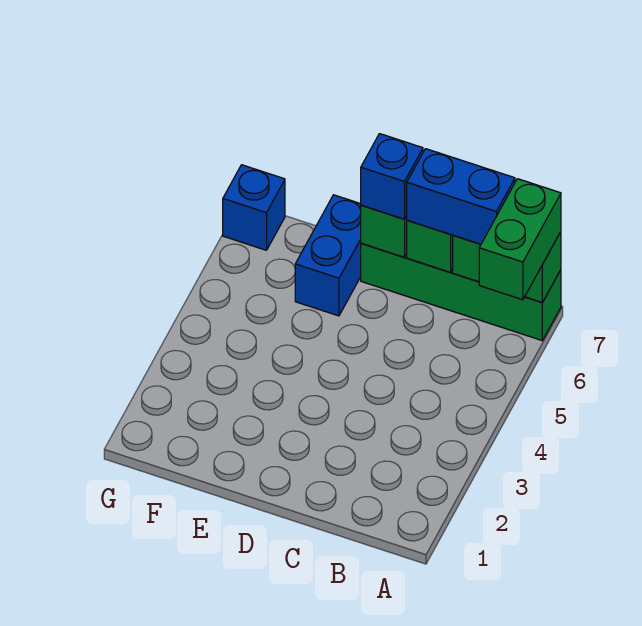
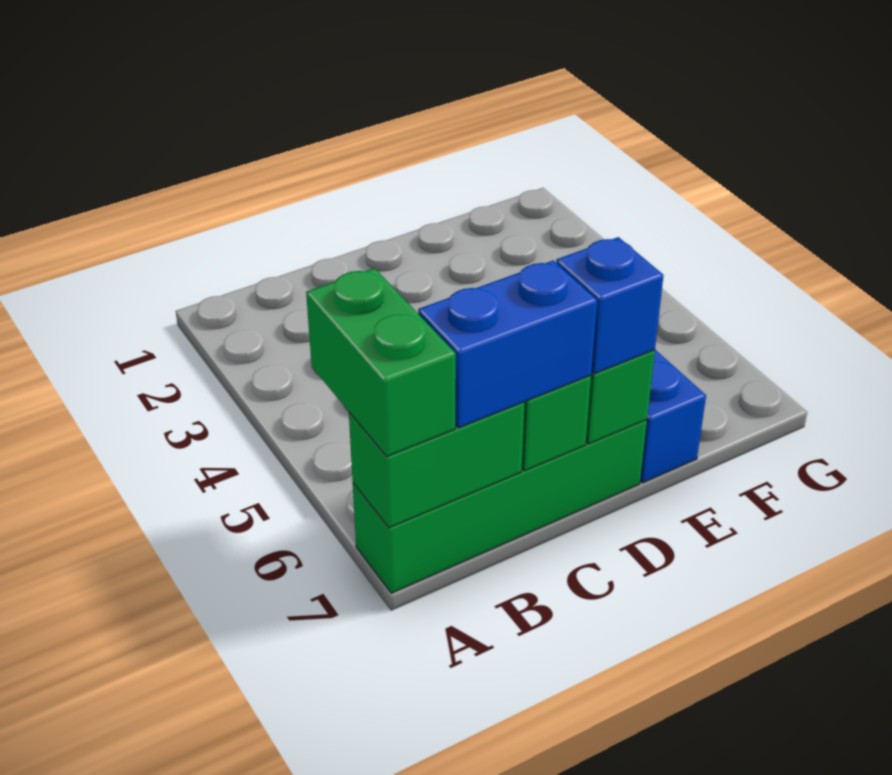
blue brick G7 level 1 -> none

